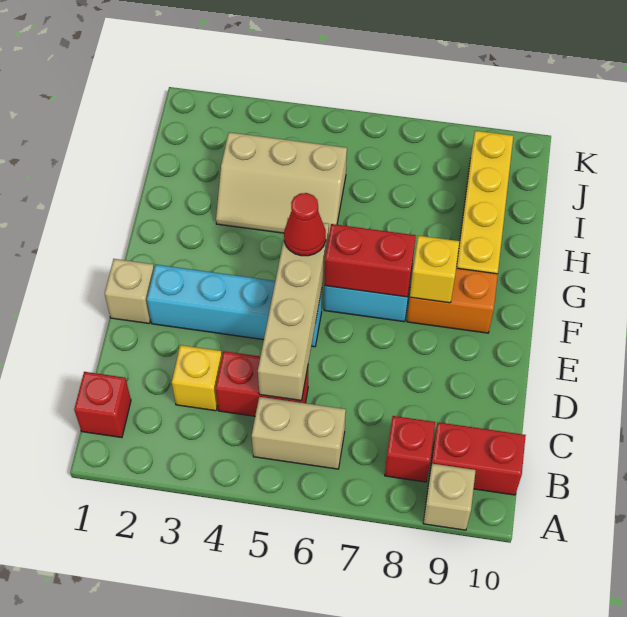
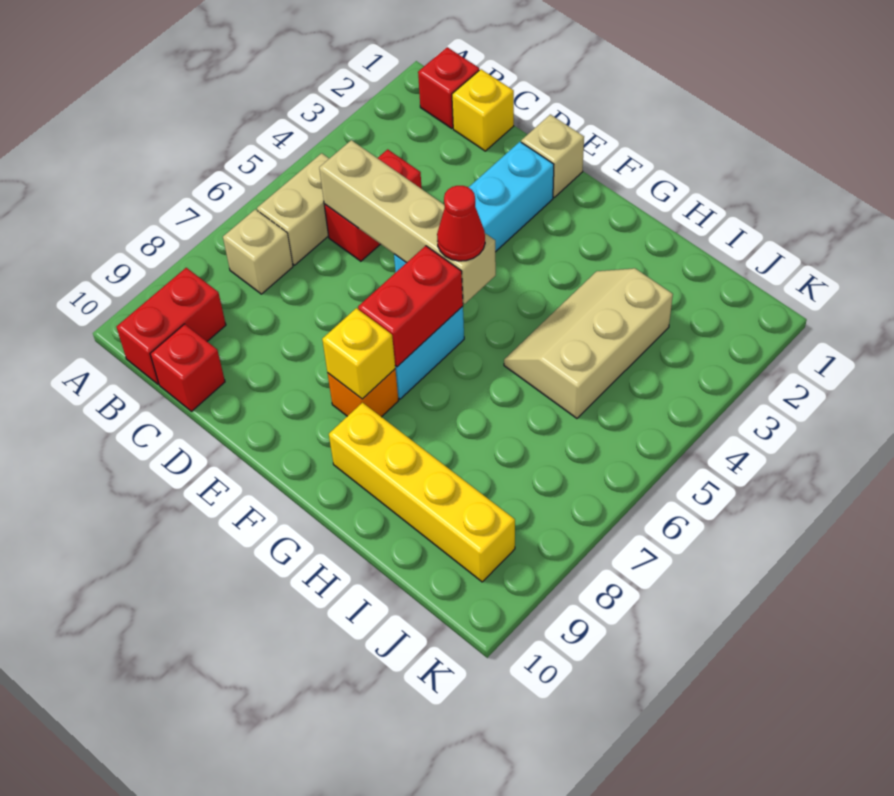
tan brick A9 level 1 -> tan brick B7 level 1
red brick B8 level 1 -> red brick C10 level 1
yellow brick C3 level 1 -> yellow brick C1 level 1
orange brick F8:F9 level 1 -> orange brick F8 level 1

